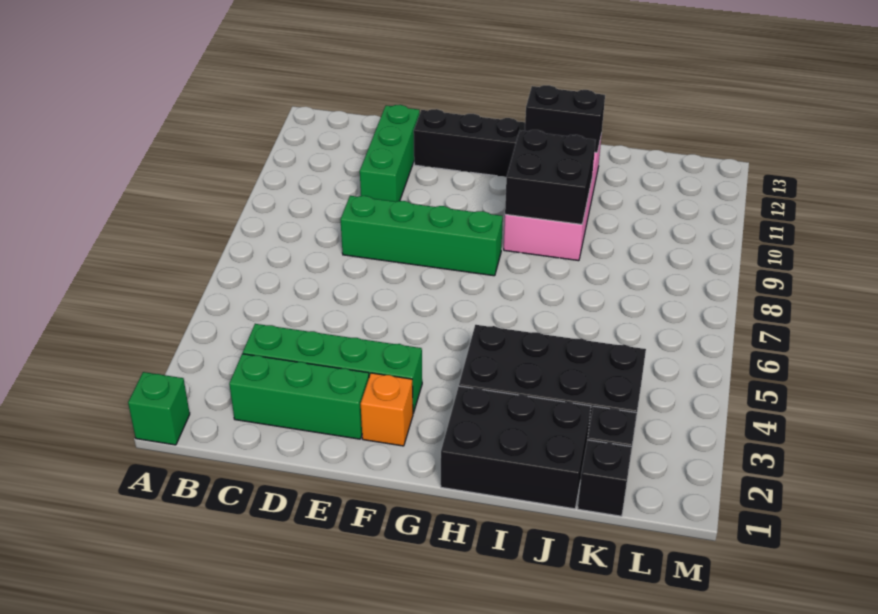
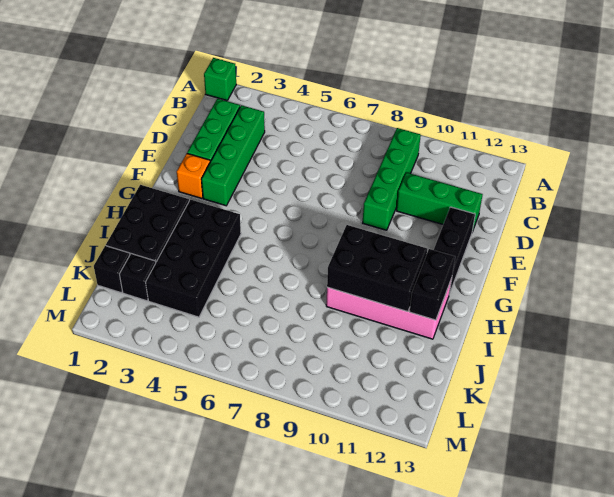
green brick D8:G8 level 1 -> green brick B9:E9 level 1
black brick H9:I10 level 2 -> black brick H9:I11 level 2

